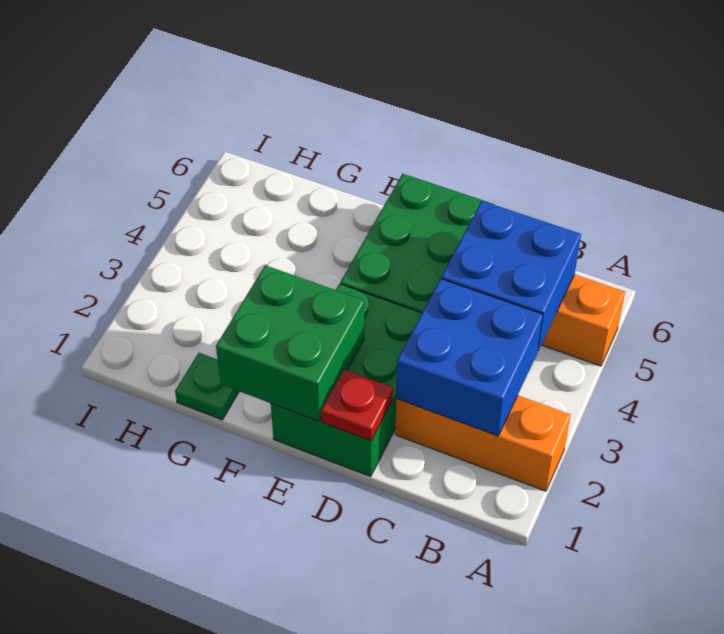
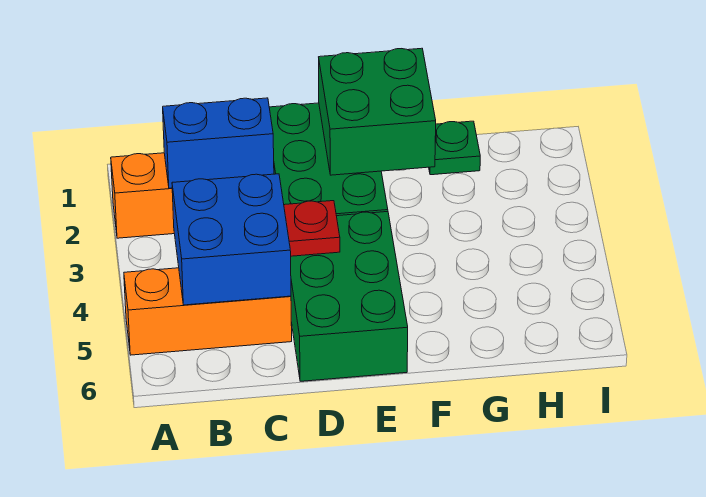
blue brick B2:C3 level 2 -> blue brick B2:C2 level 2
red plate D1 level 2 -> red plate D4 level 2

